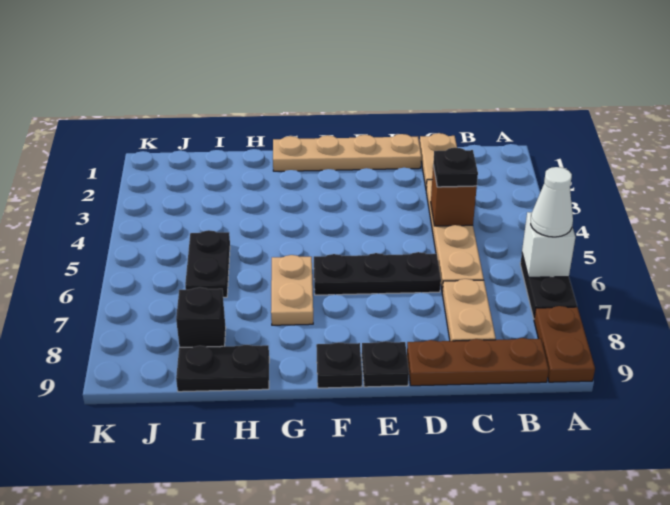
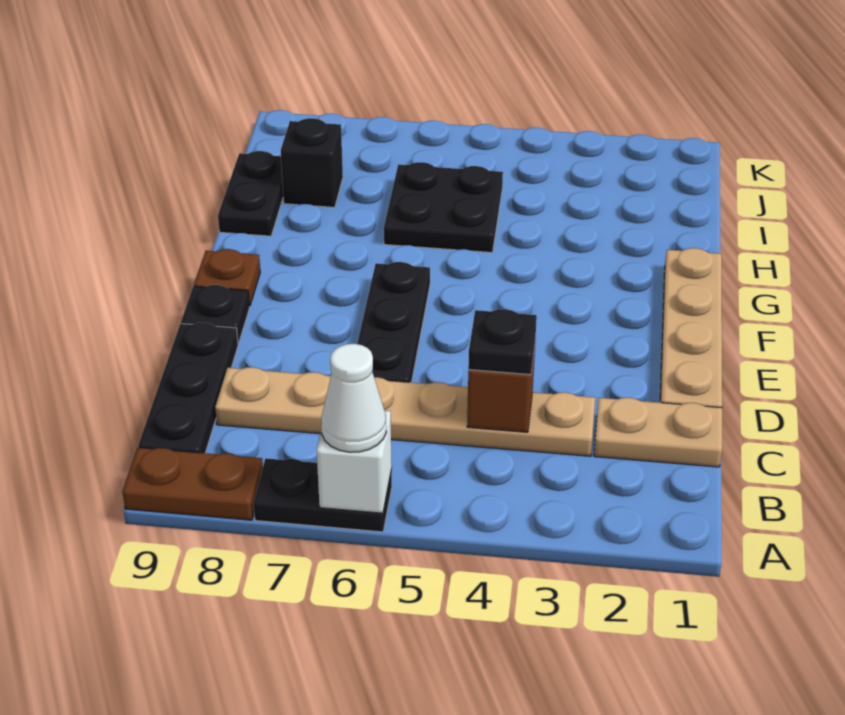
brown plate B9:D9 level 1 -> black plate B9:D9 level 1
black plate F9 level 1 -> brown plate F9 level 1
tan plate G6:G7 level 1 -> none
black plate I5:I6 level 1 -> black plate H5:I6 level 1

